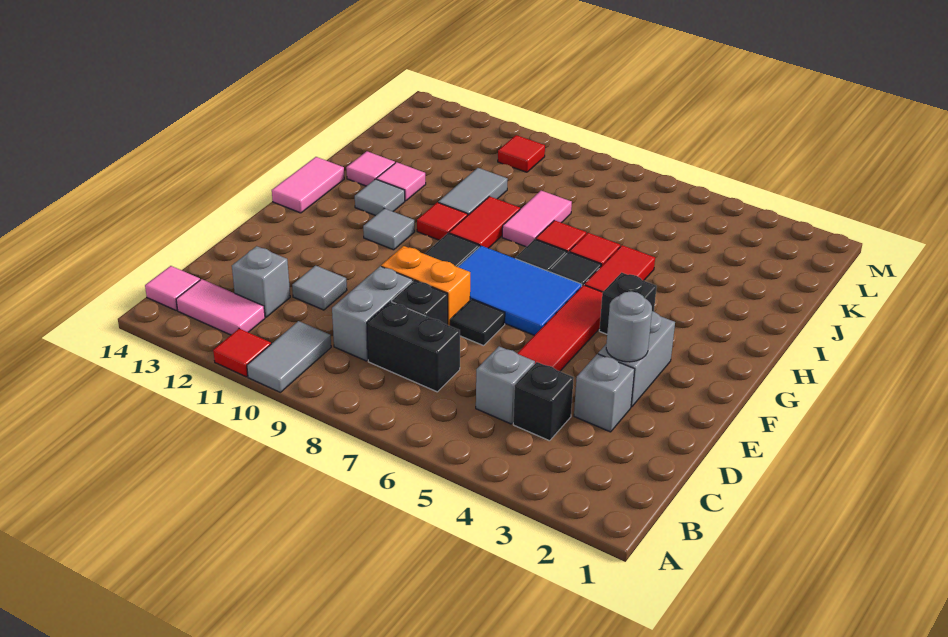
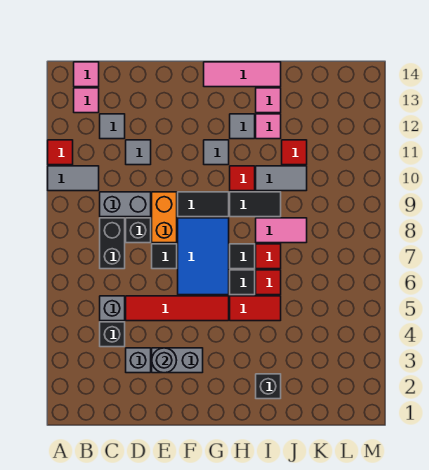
pink tile B12:B13 level 1 -> pink tile B13 level 1
grey brick C12 level 1 -> grey tile C12 level 1
black brick G4 level 1 -> black brick I2 level 1
pink tile G14:H14 level 1 -> pink tile G14:I14 level 1
red tile H9:I9 level 1 -> black tile H9:I9 level 1
red tile L10 level 1 -> red tile J11 level 1

